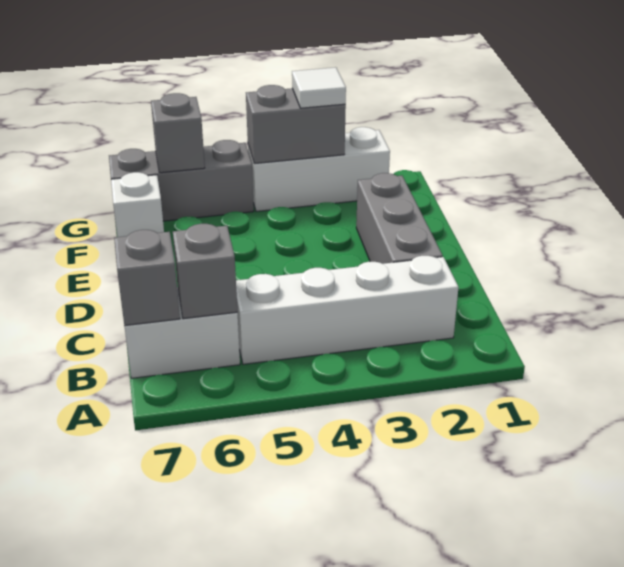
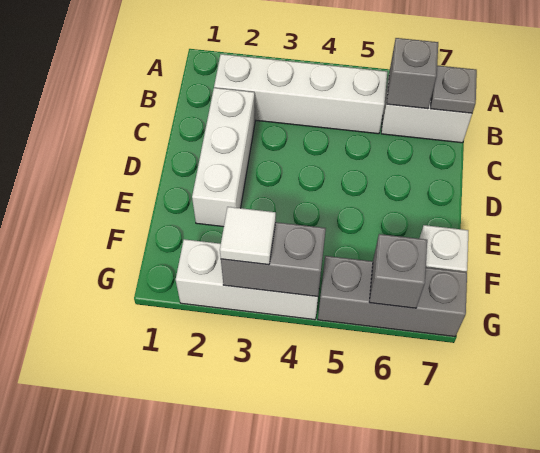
grey brick B7 level 2 -> grey plate B7 level 2
grey brick C2:E2 level 1 -> white brick C2:E2 level 1

